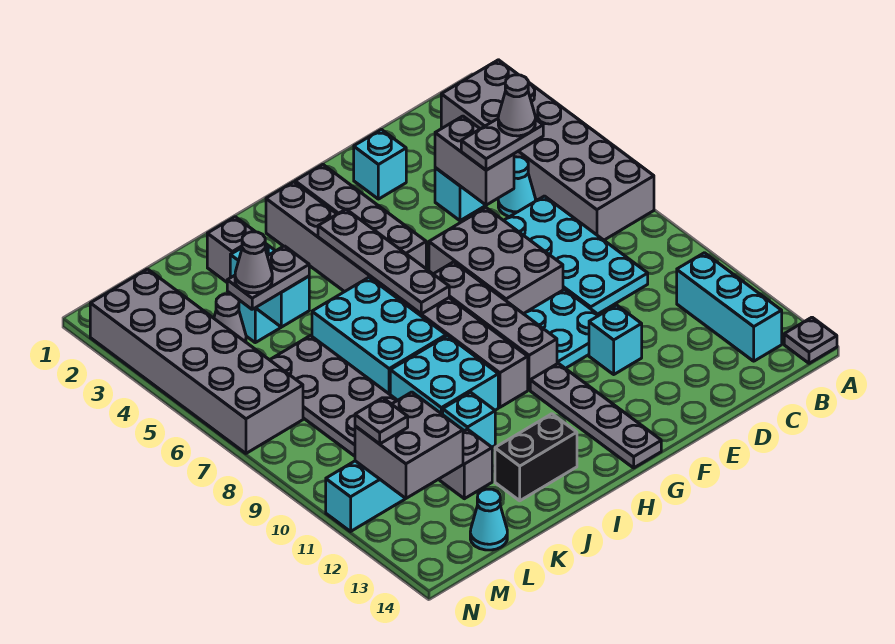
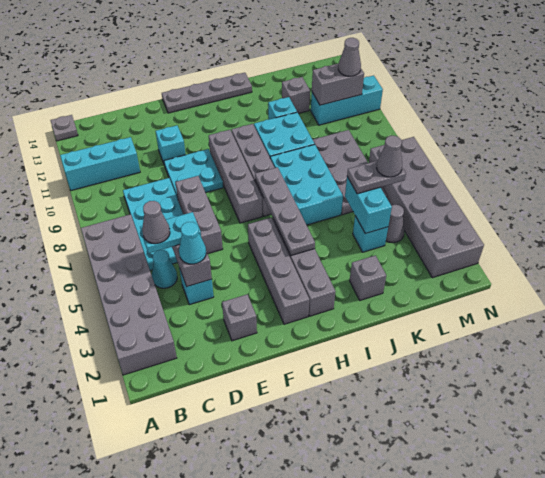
cyan brick B11:B13 level 1 -> cyan brick A11:C11 level 1
grey plate C5:D5 level 3 -> cyan plate C5:D5 level 3
cyan brick E2 level 1 -> grey brick E2 level 1
grey brick E6:F8 level 1 -> grey brick E6:E8 level 1
grey plate G11:G14 level 1 -> grey plate F14:I14 level 1
black brick I13:J13 level 1 -> none
grey brick L11:M12 level 2 -> grey brick L11:M11 level 2
cyan cone L14 level 1 -> cyan cone D4 level 3
grey plate M11 level 3 -> grey cone M11 level 3

